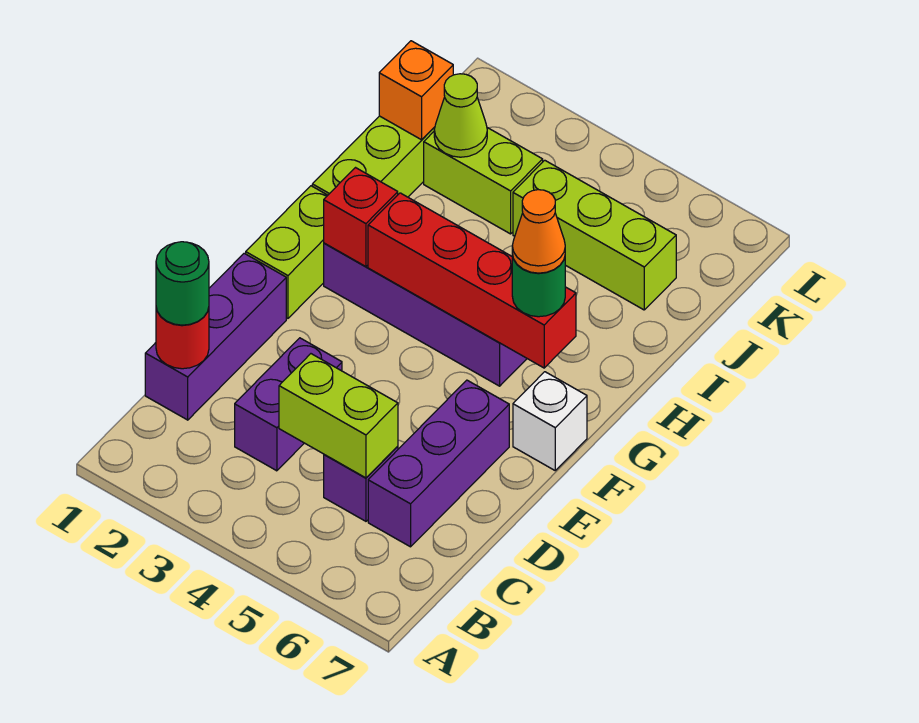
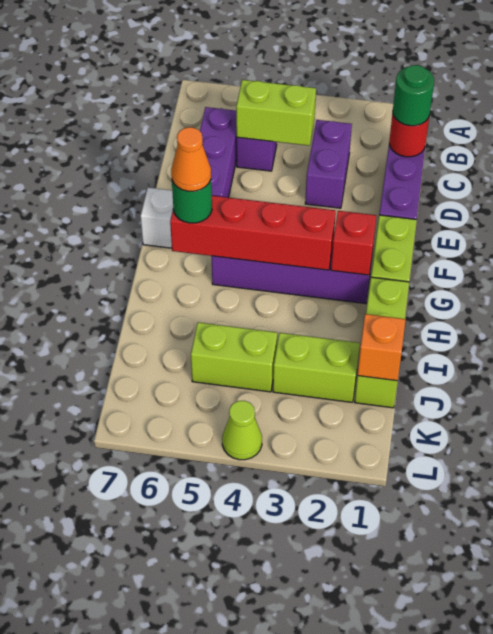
lime cone J2 level 2 -> lime cone L4 level 1
lime brick J4:J6 level 1 -> lime brick J4:J5 level 1

